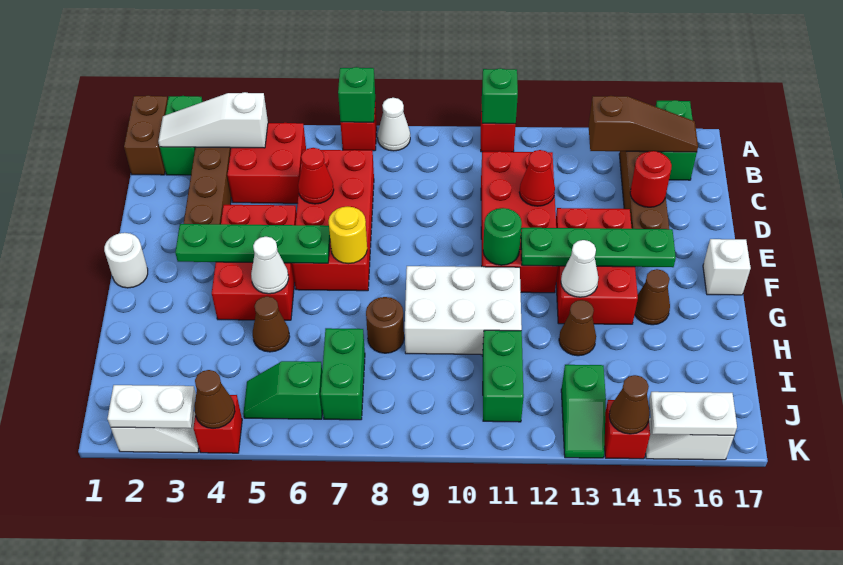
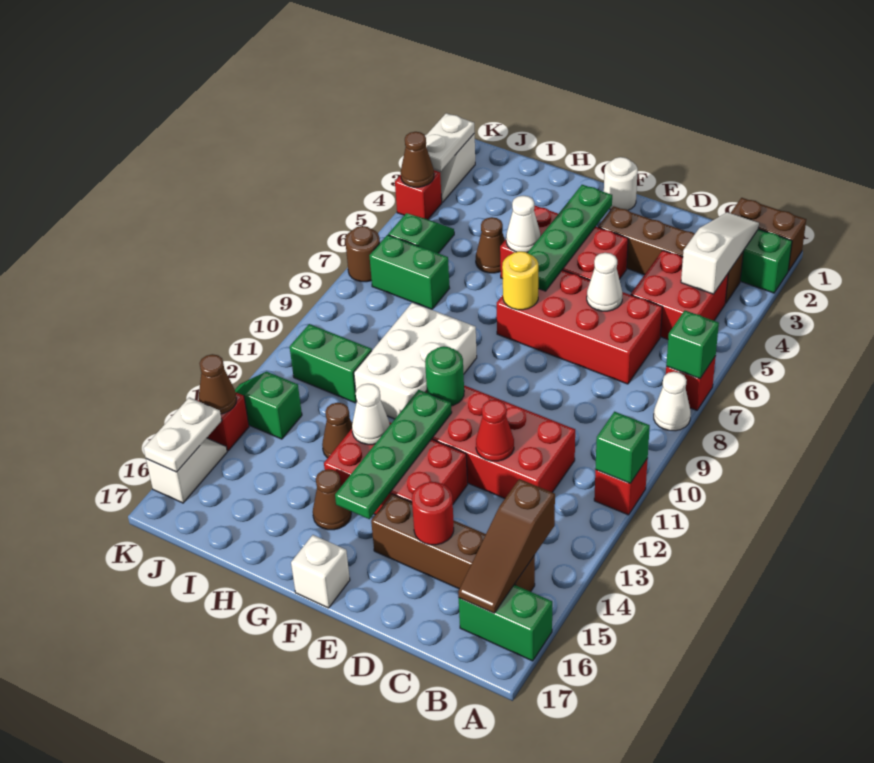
red cone D6 level 2 -> white cone D6 level 2
brown round brick H8 level 1 -> brown round brick K7 level 1

